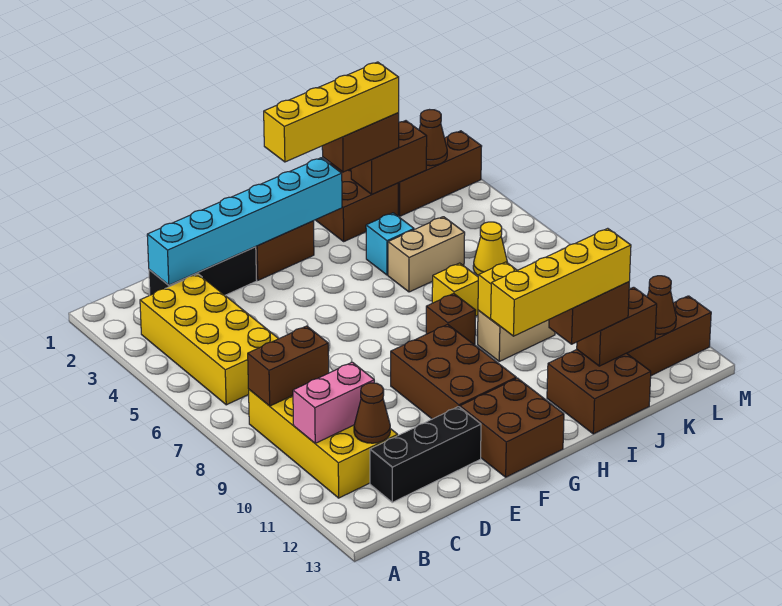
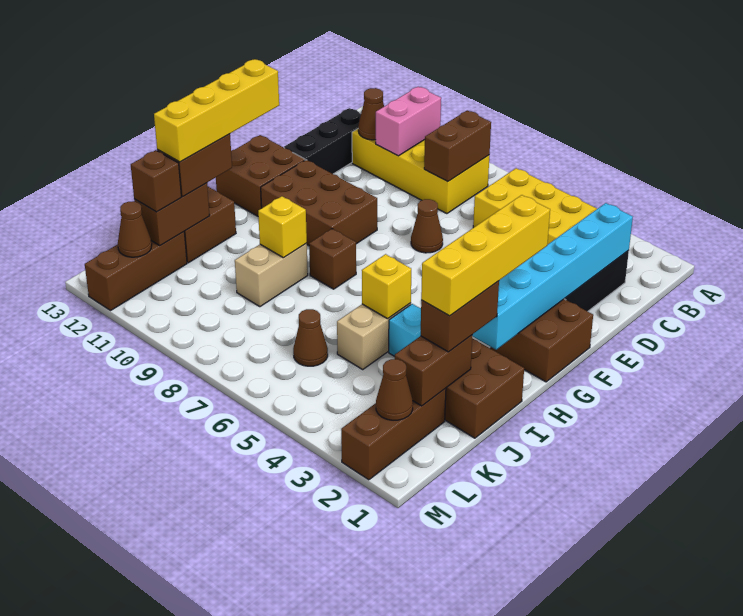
none -> brown cone E7 level 1
yellow brick I7 level 1 -> yellow brick I5 level 2
yellow cone K6 level 1 -> brown cone K6 level 1
none -> brown brick K12 level 3

